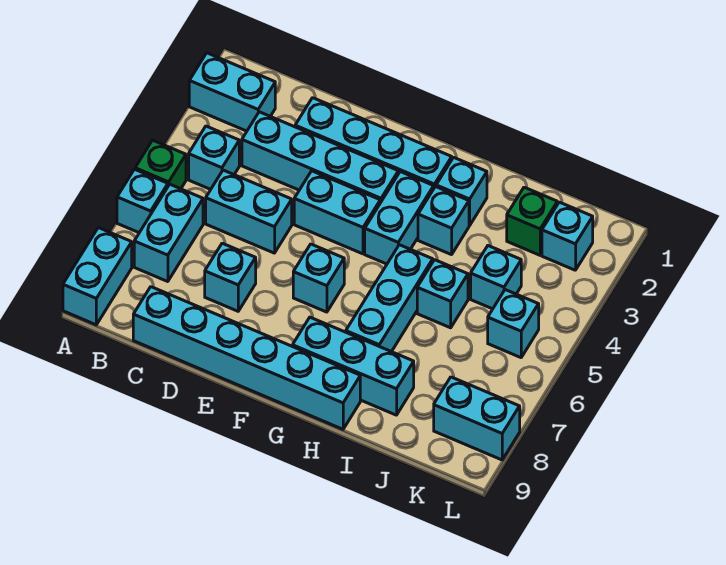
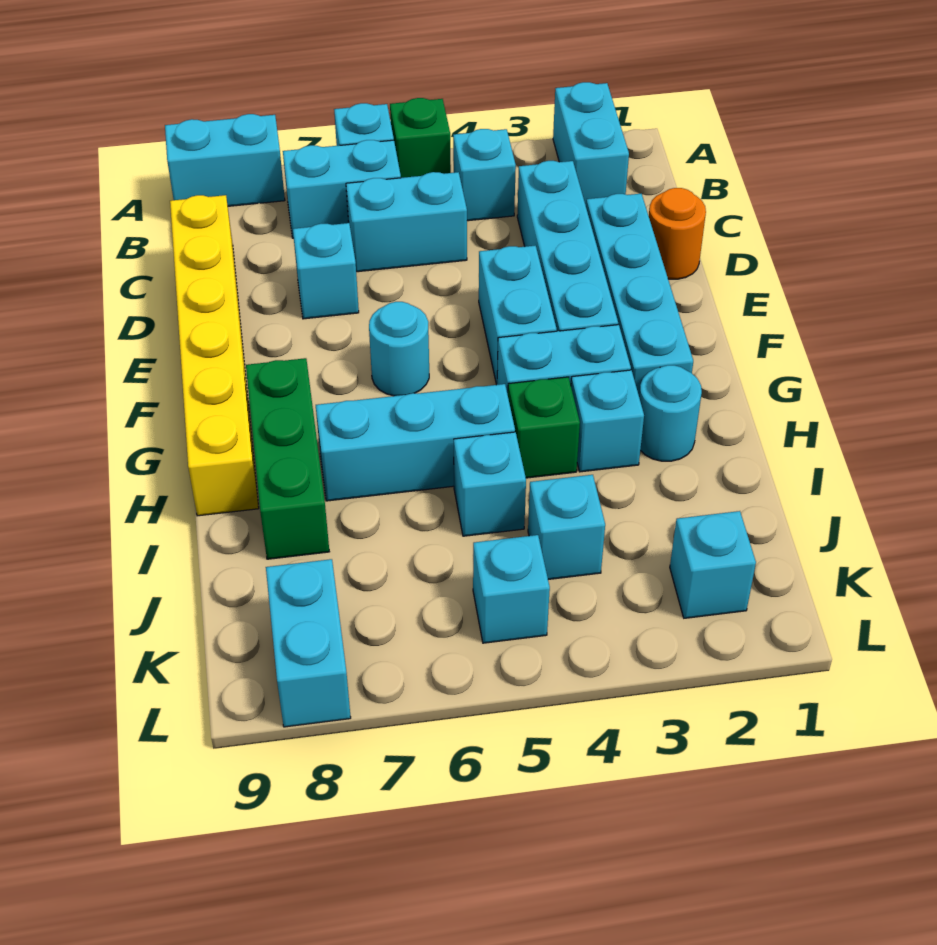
cyan brick C5:D5 level 1 -> cyan brick C5:C6 level 1
cyan brick C9:H9 level 1 -> yellow brick C9:H9 level 1
none -> orange round brick D1 level 1
cyan brick F6 level 1 -> cyan round brick F6 level 1
cyan brick G8:I8 level 1 -> green brick G8:I8 level 1
cyan brick H2 level 1 -> cyan round brick H2 level 1
green brick J2 level 1 -> green brick H4 level 1

